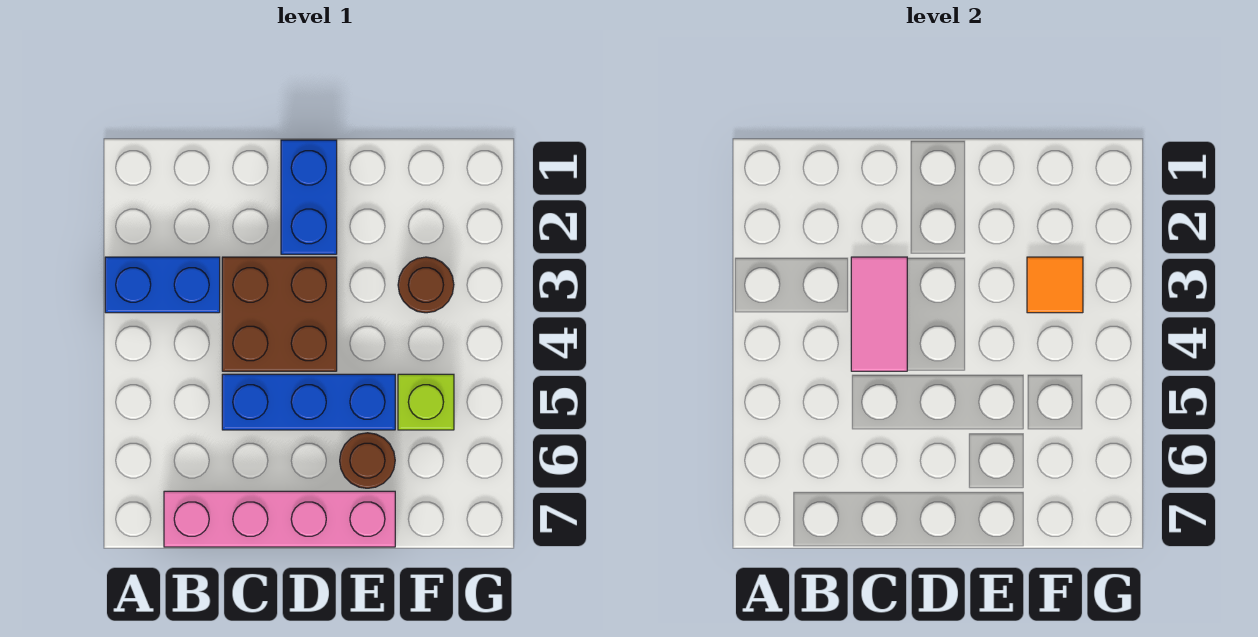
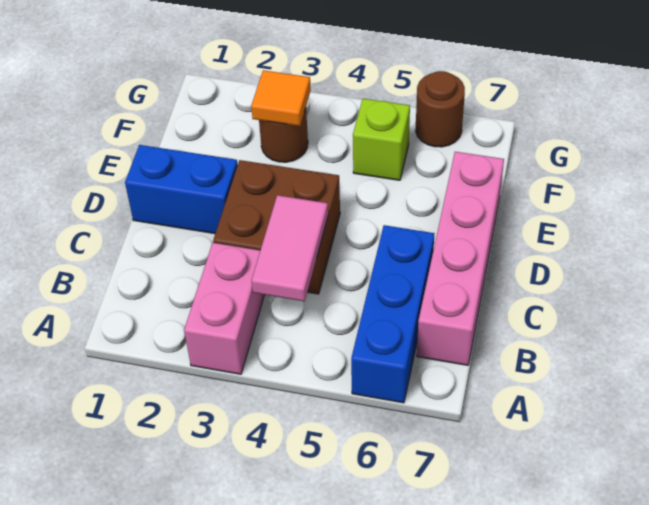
blue brick A3:B3 level 1 -> pink brick A3:B3 level 1
pink tile C3:C4 level 2 -> pink tile B4:C4 level 2
blue brick C5:E5 level 1 -> blue brick A6:C6 level 1
brown round brick E6 level 1 -> brown round brick G6 level 1

